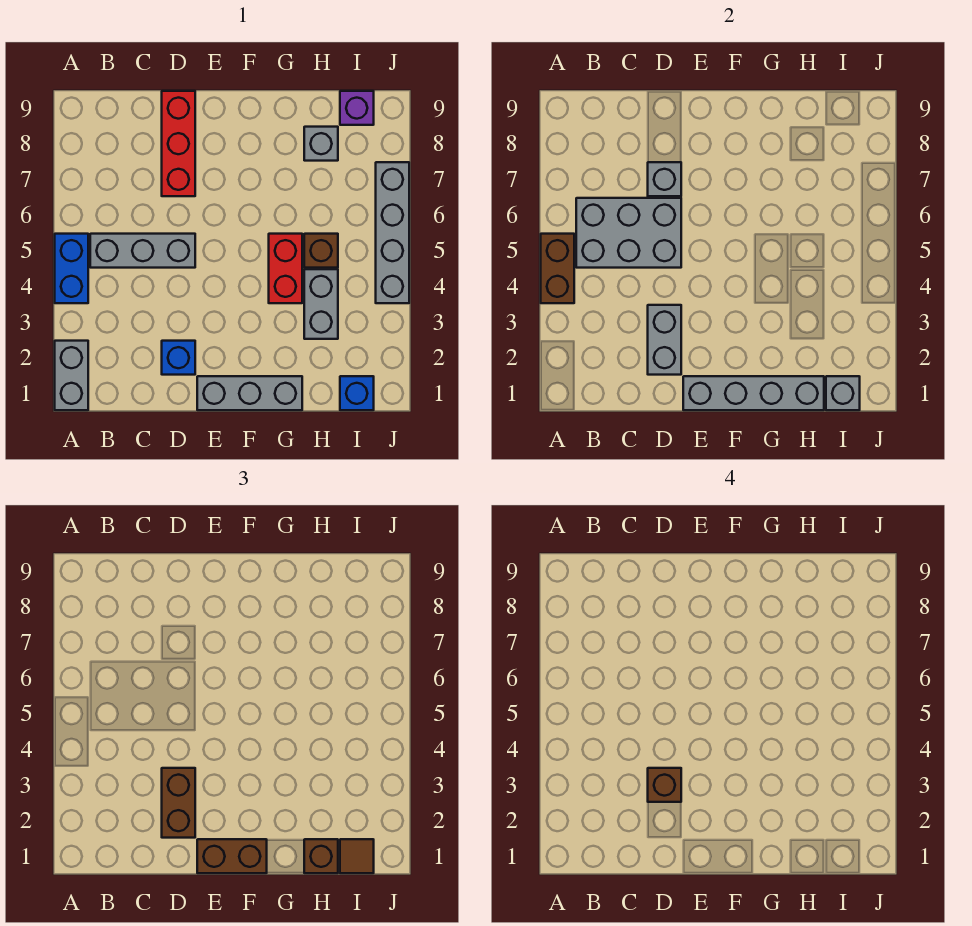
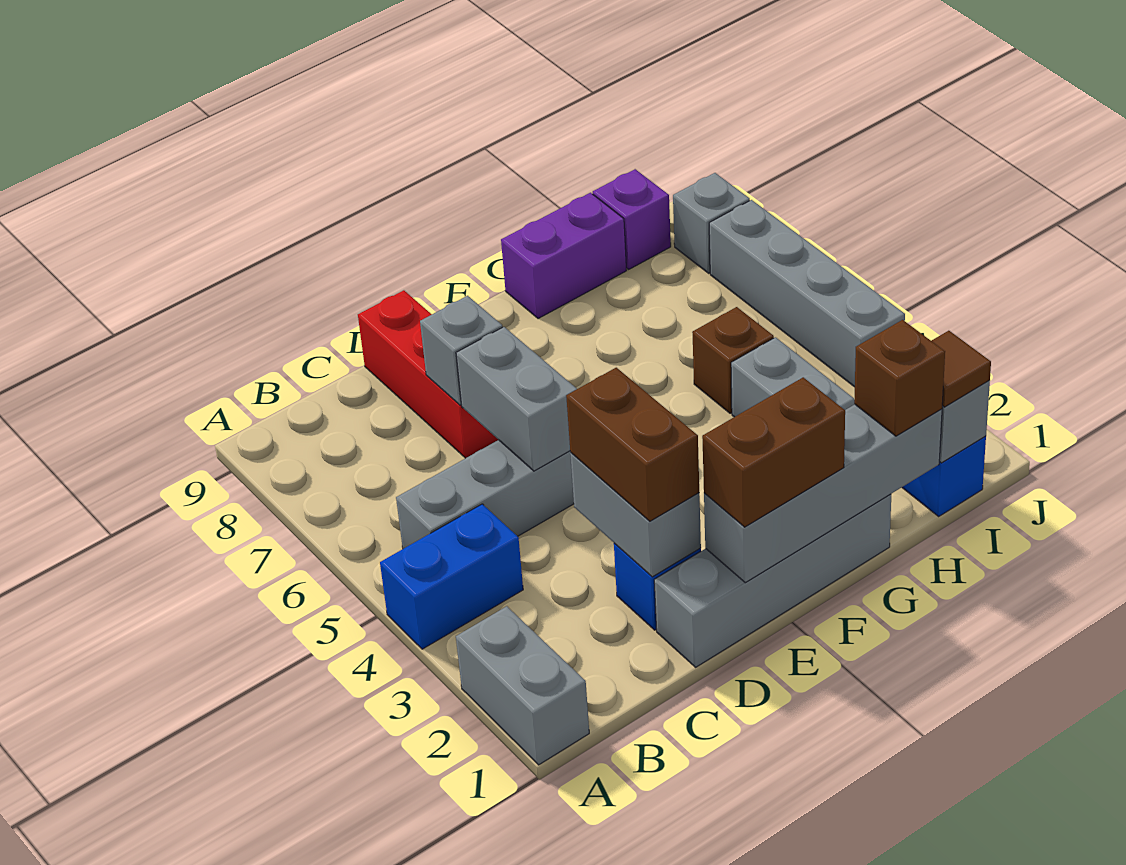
blue brick A4:A5 level 1 -> blue brick A4:B4 level 1
brown brick A4:A5 level 2 -> none
grey brick B5:D6 level 2 -> grey brick D5:D6 level 2
brown brick D3 level 4 -> none
grey brick E1:G1 level 1 -> grey brick D1:G1 level 1
red brick G4:G5 level 1 -> none
none -> purple brick G9:H9 level 1
grey brick H8 level 1 -> grey brick J8 level 1

